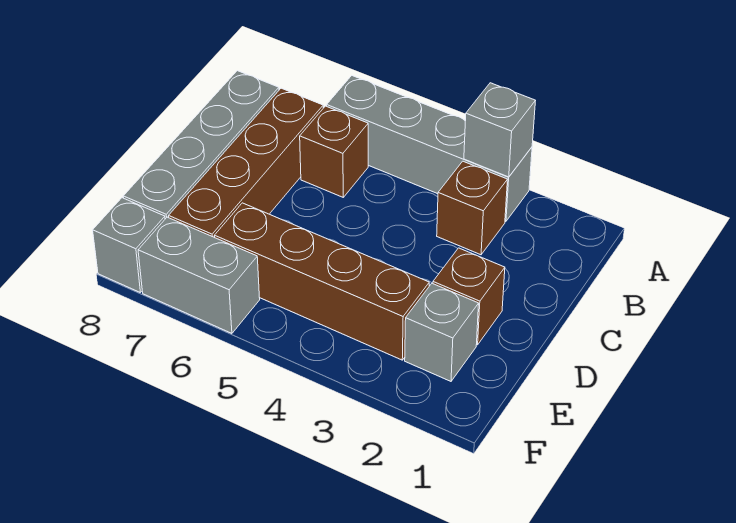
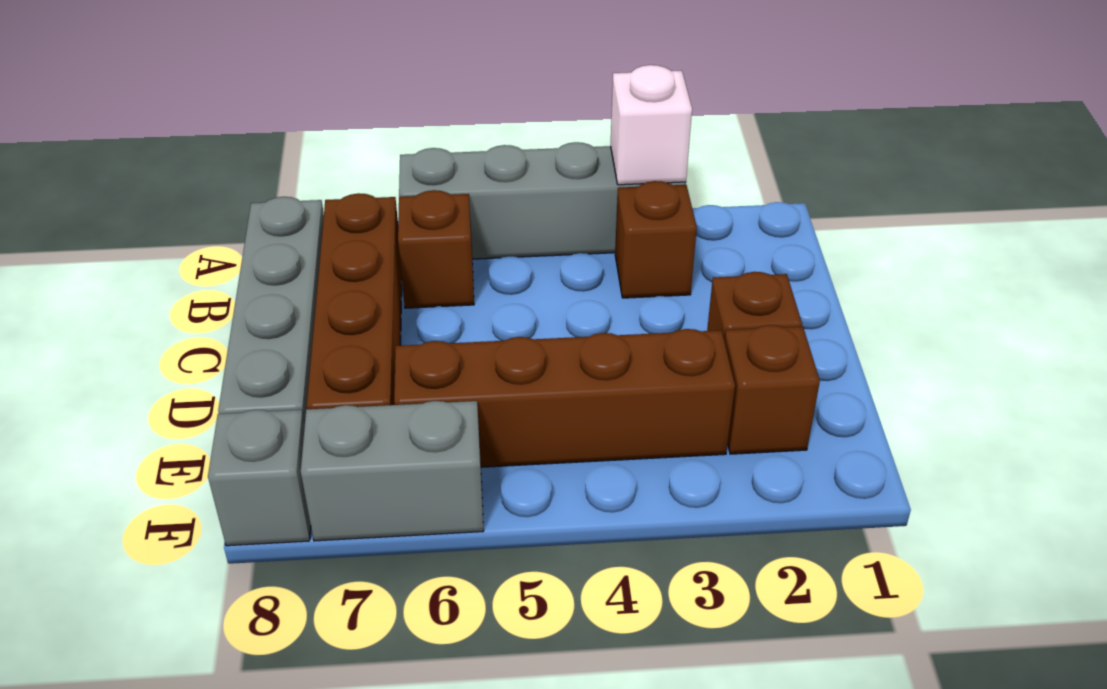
grey brick A3 level 2 -> white brick A3 level 2
grey brick E2 level 1 -> brown brick E2 level 1

